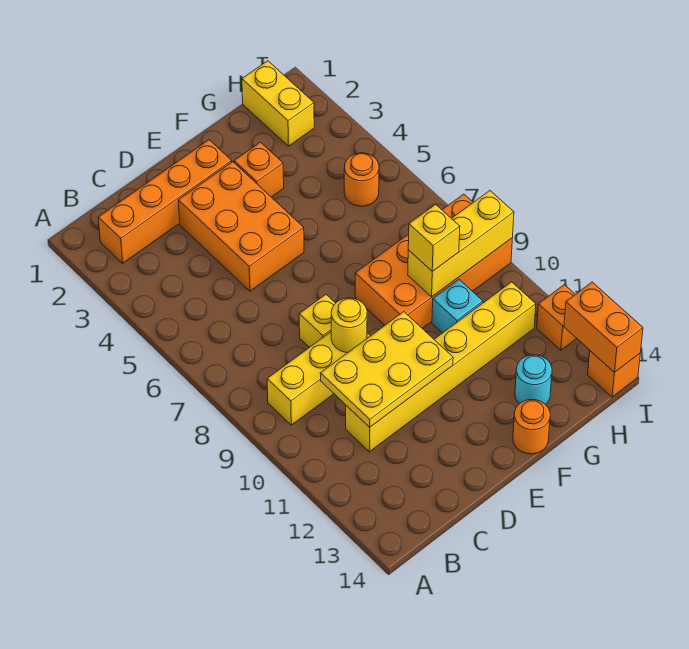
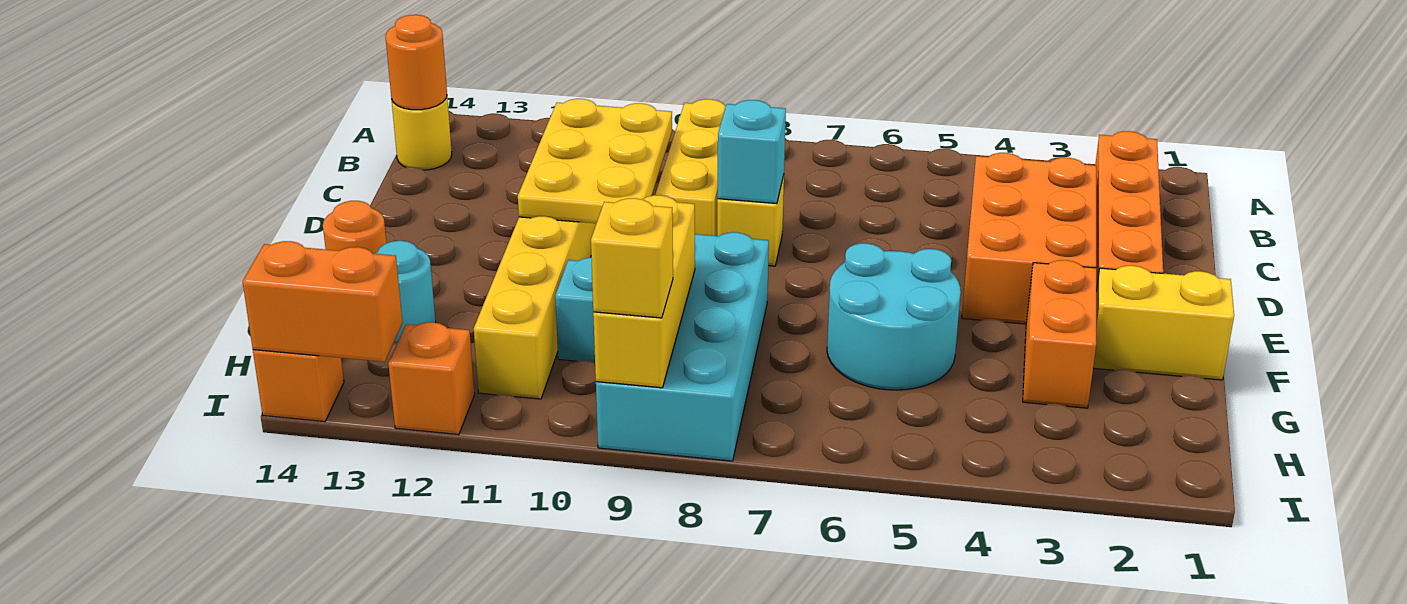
orange brick D3:E5 level 1 -> orange brick C3:E4 level 1
none -> cyan brick D8 level 2
yellow round brick D9 level 2 -> yellow round brick B14 level 1
orange brick F3 level 1 -> orange brick F3:G3 level 1
none -> cyan round brick F5:G6 level 1
orange brick F8:I9 level 1 -> cyan brick F8:I9 level 1
yellow brick G9 level 3 -> yellow brick I9 level 3
yellow brick H1:H2 level 1 -> yellow brick F1:F2 level 1
orange round brick H5 level 1 -> orange round brick B14 level 2

